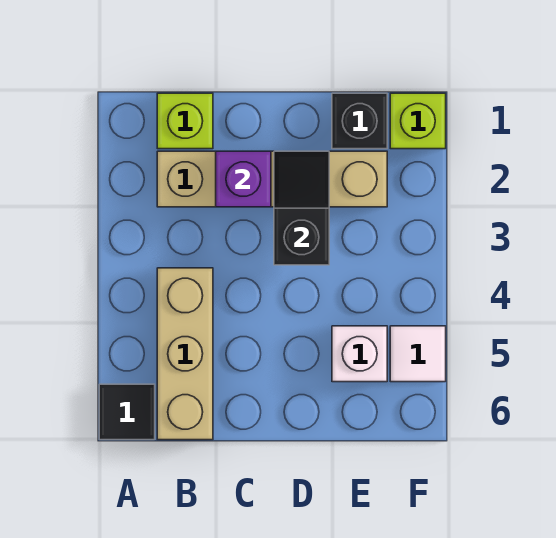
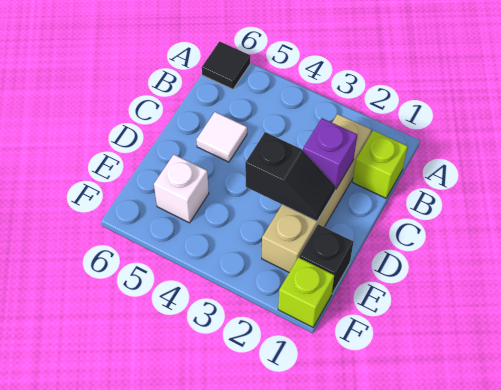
tan brick B4:B6 level 1 -> none
white tile F5 level 1 -> white tile C5 level 1

